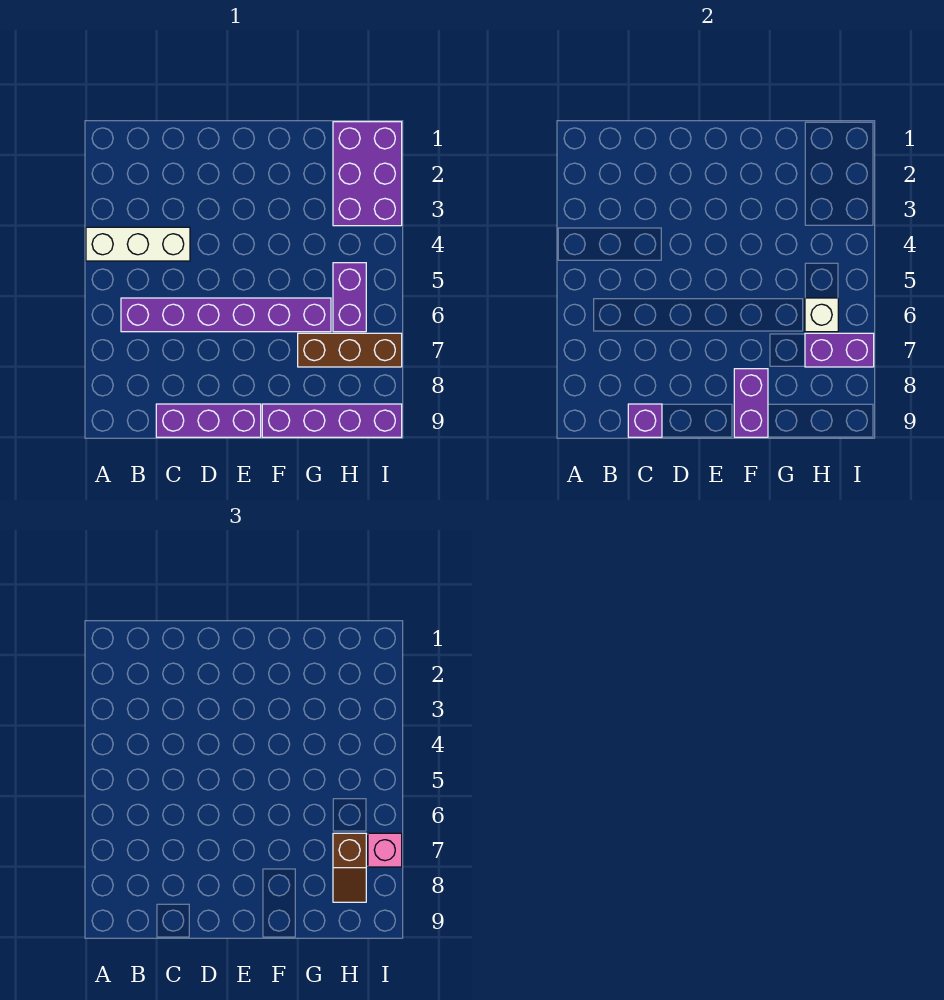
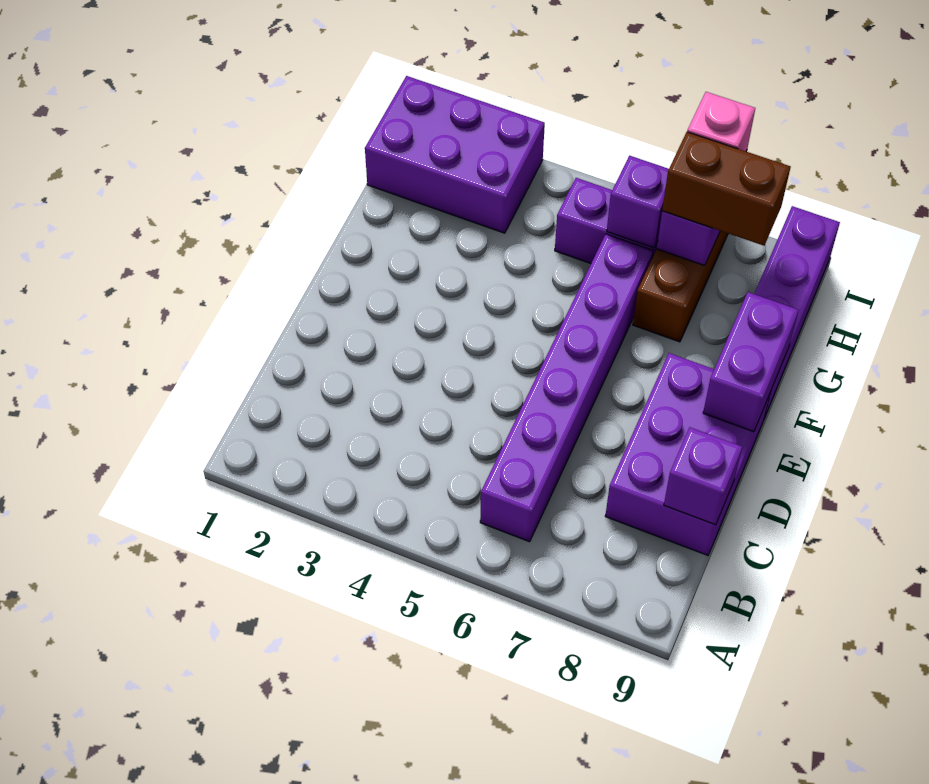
white brick A4:C4 level 1 -> none
purple brick C9:E9 level 1 -> purple brick C8:E9 level 1
purple brick F8:F9 level 2 -> purple brick E9:F9 level 2
white brick H6 level 2 -> purple brick H6 level 2
brown slope H7:H8 level 3 top 7 -> brown brick H7:H8 level 3

